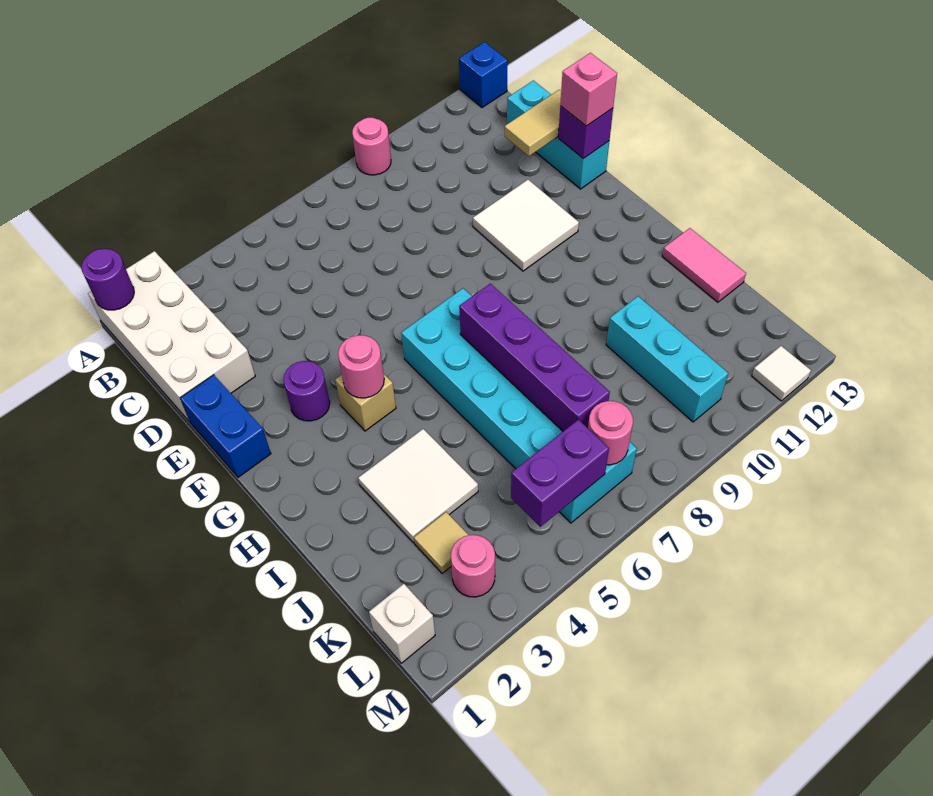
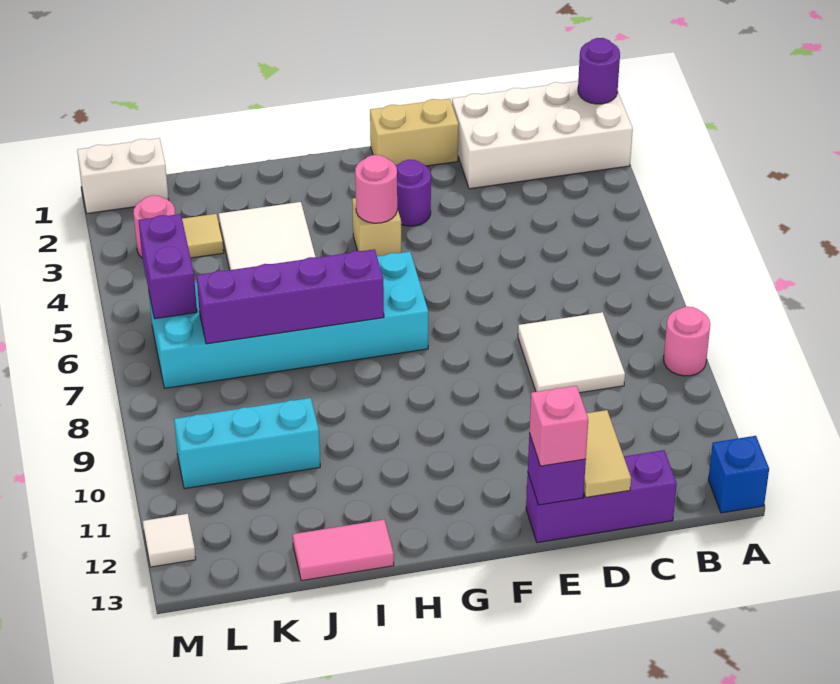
cyan brick C13:E13 level 1 -> purple brick C13:E13 level 1
blue brick E1:F1 level 1 -> tan brick E1:F1 level 1
white tile E10:F11 level 1 -> white tile C8:D9 level 1
white brick L1 level 1 -> white brick L1:M1 level 1
pink round brick L7 level 2 -> none

